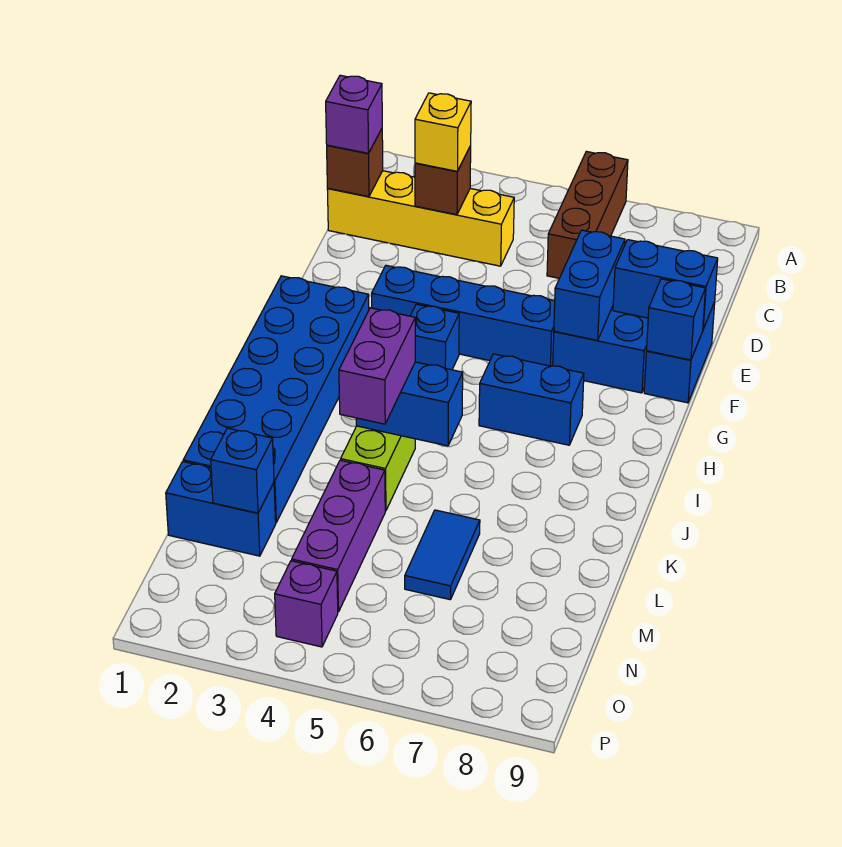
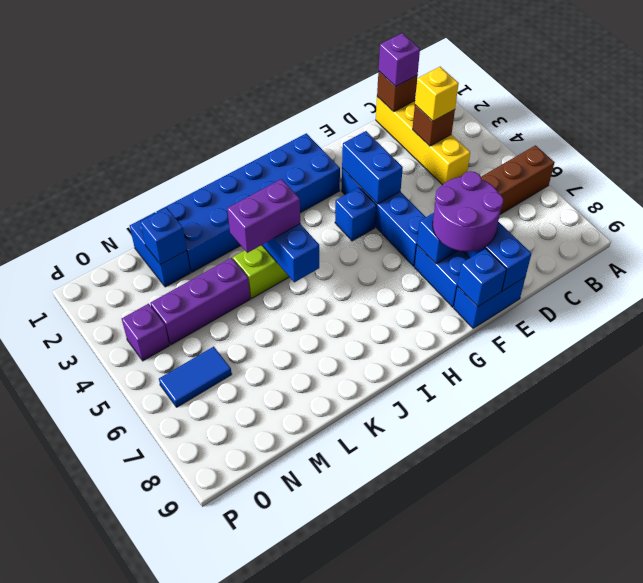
none -> purple round brick E7:F8 level 3
blue brick H6:H7 level 1 -> blue brick F3:F4 level 2
blue tile L6:M6 level 1 -> blue tile N6:O6 level 1

